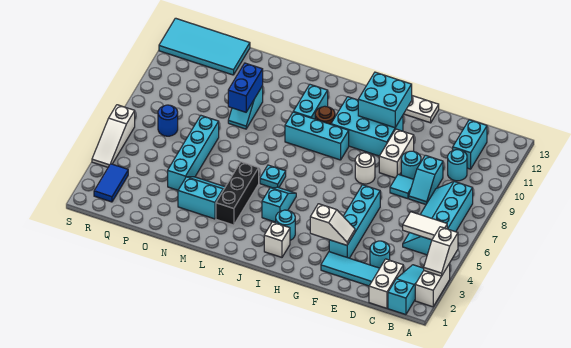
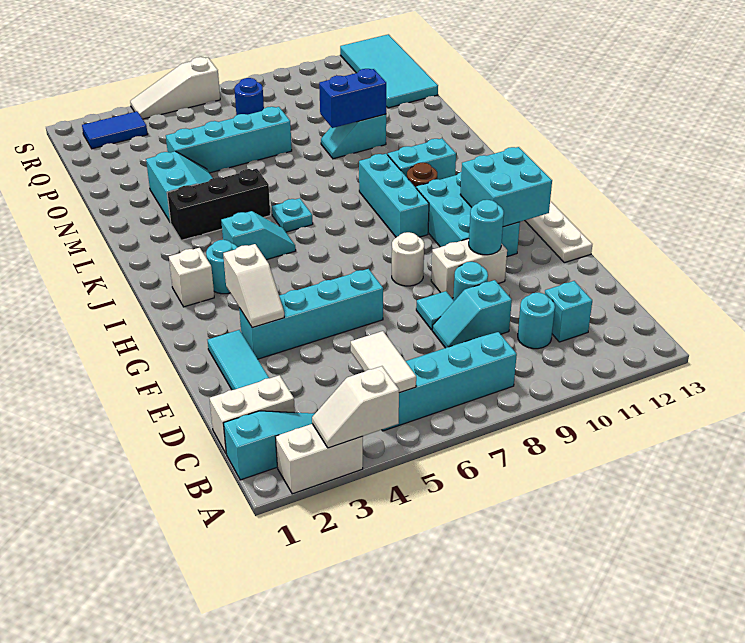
cyan brick C11:C12 level 1 -> cyan brick C11 level 1
cyan round brick D3 level 1 -> cyan round brick F10 level 2

